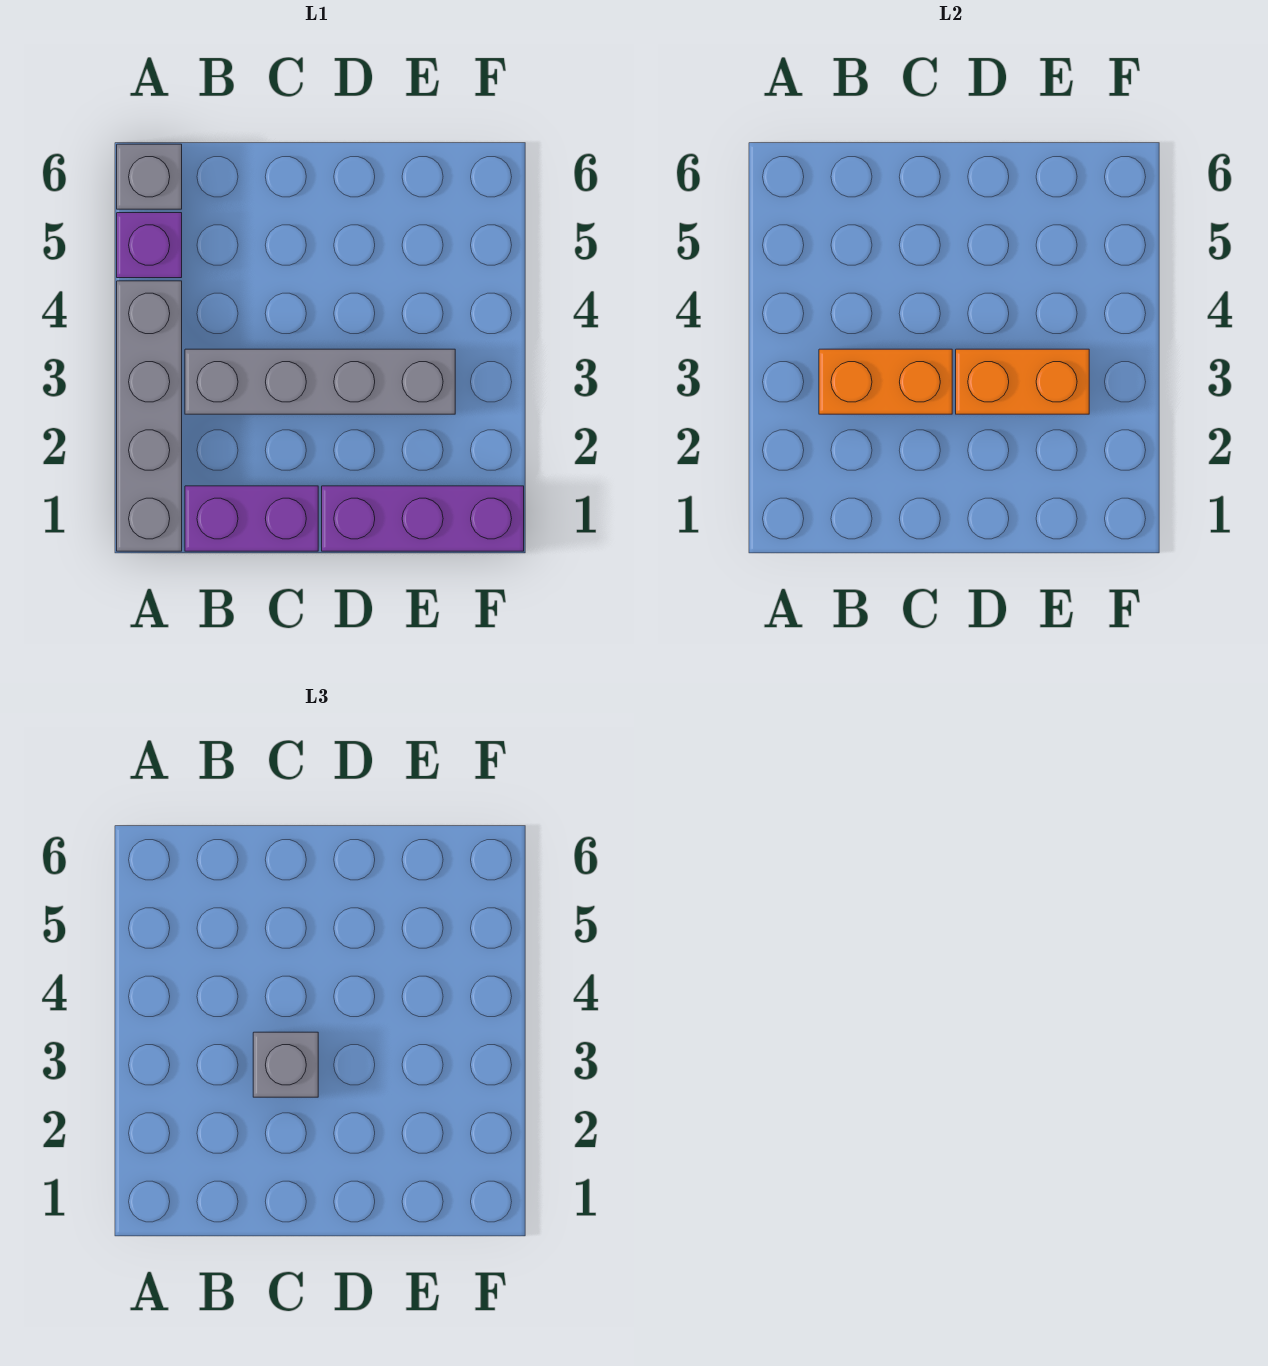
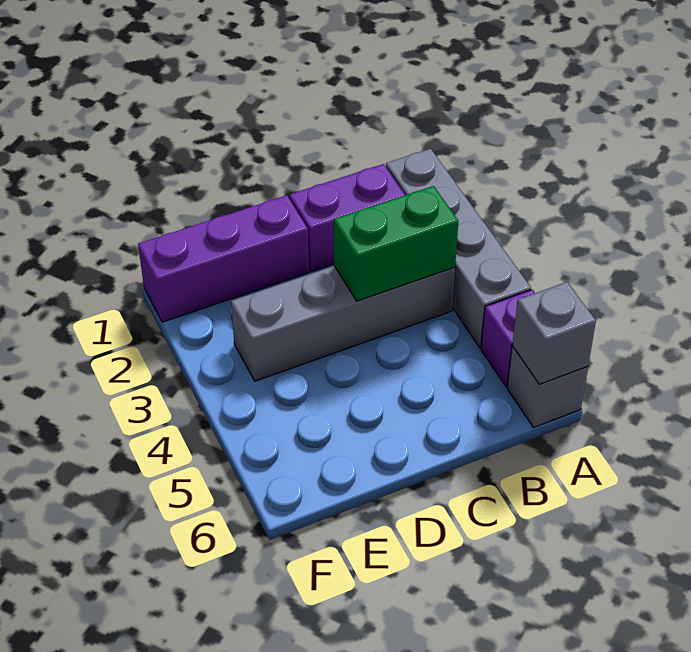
orange brick B3:C3 level 2 -> green brick B3:C3 level 2
grey brick C3 level 3 -> grey brick A6 level 2
orange brick D3:E3 level 2 -> none

